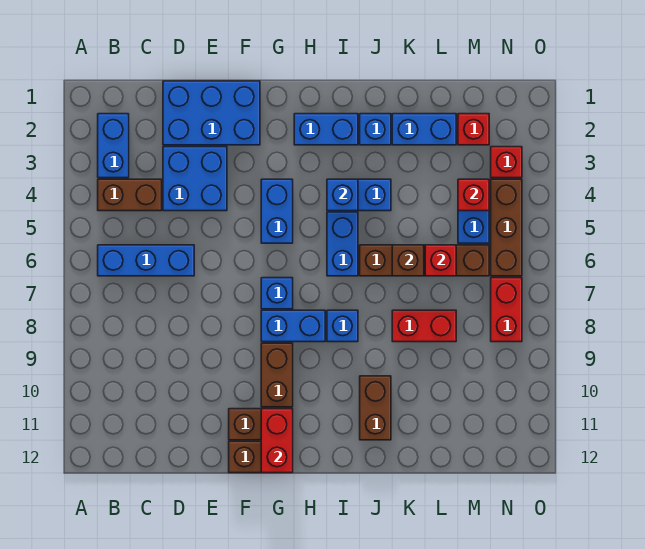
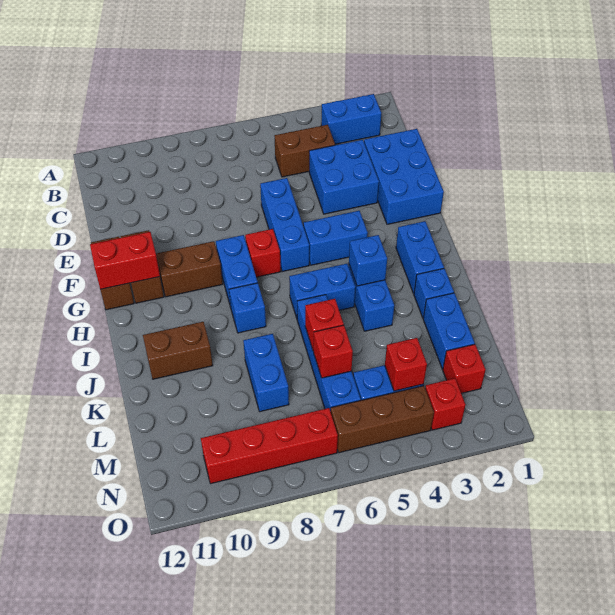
brown brick B4:C4 level 1 -> brown brick C4:C5 level 1
blue brick B6:D6 level 1 -> blue brick E6:G6 level 1
blue brick G7 level 1 -> red brick G7 level 1
brown brick J6:M6 level 1 -> blue brick J6:M6 level 1
brown brick K6 level 2 -> red brick K6 level 2
red brick K8:L8 level 1 -> blue brick K8:L8 level 1
red brick N7:N8 level 1 -> red brick N7:N10 level 1

